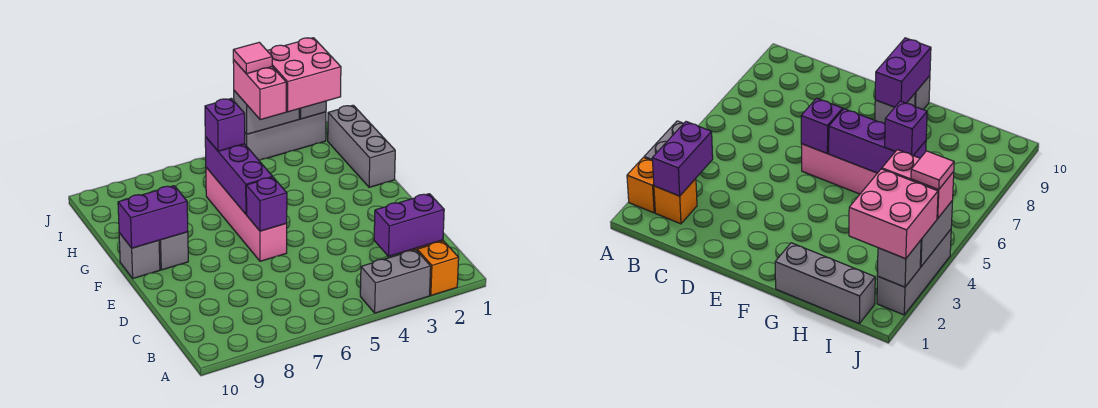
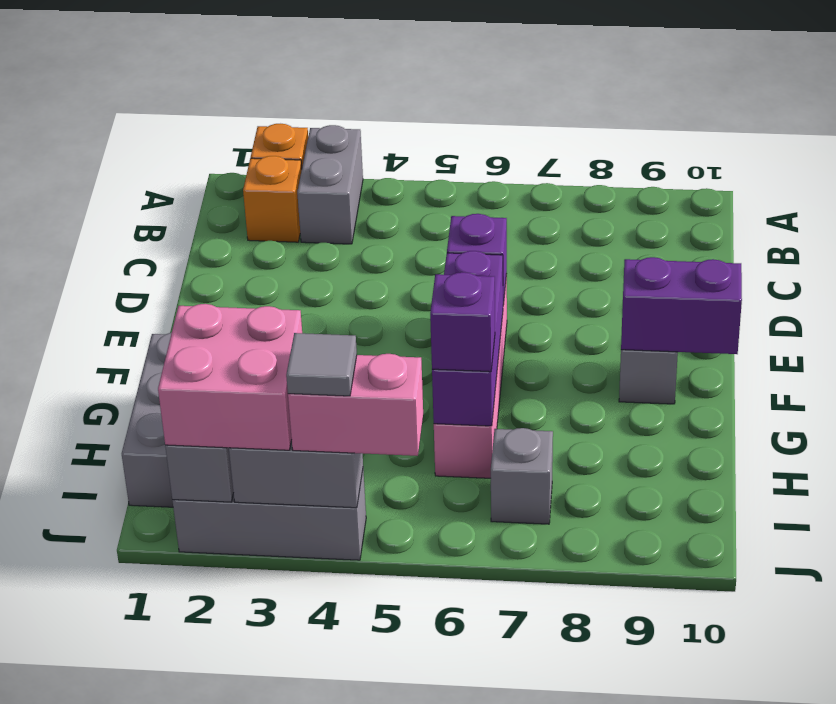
grey brick A3:A4 level 1 -> grey brick A3:B3 level 1
purple brick B2:B3 level 2 -> none
grey brick F10 level 1 -> grey brick I7 level 1
pink brick I4:J4 level 3 -> pink brick J4:J5 level 3
pink tile J4 level 4 -> grey tile J4 level 4

